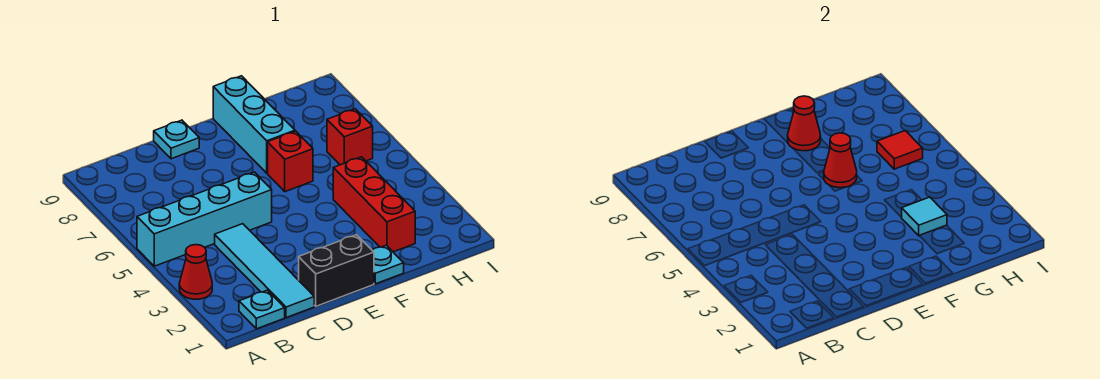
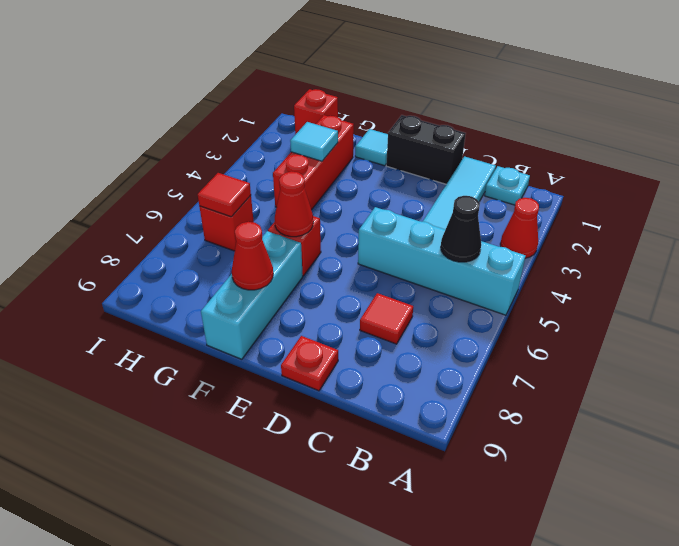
none -> black cone B5 level 2
none -> red tile C7 level 1
cyan plate D9 level 1 -> red plate D9 level 1
cyan plate F1 level 1 -> cyan tile F1 level 1
none -> red brick H1 level 1

